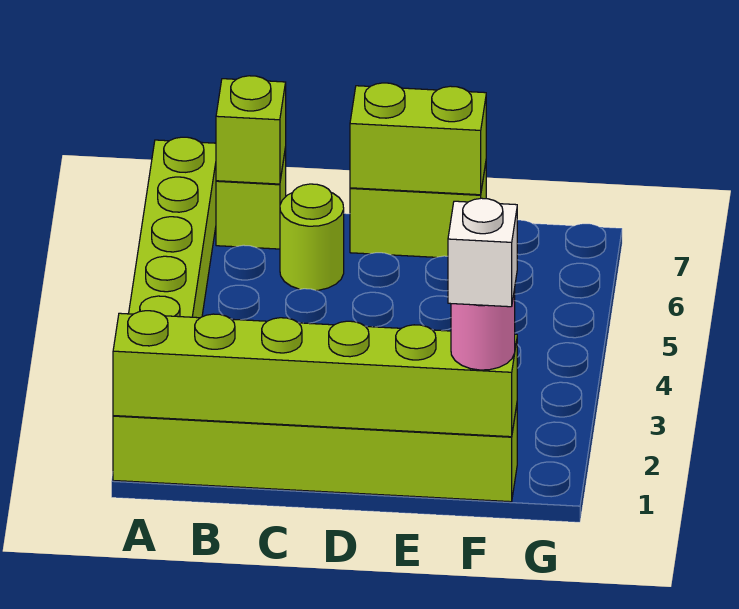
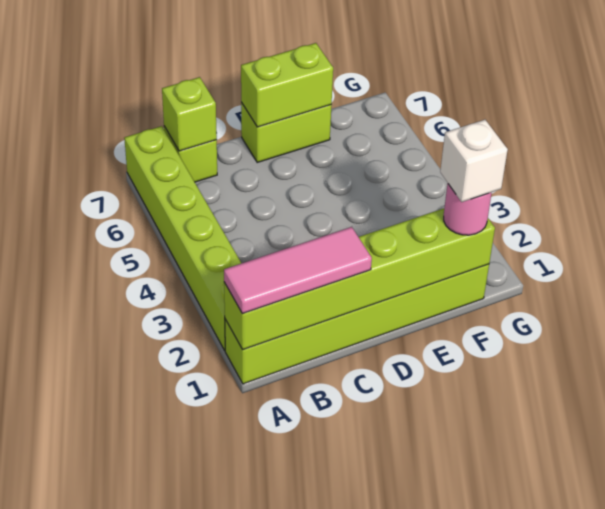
none -> pink tile A1:C1 level 3
lime round brick C6 level 1 -> none

